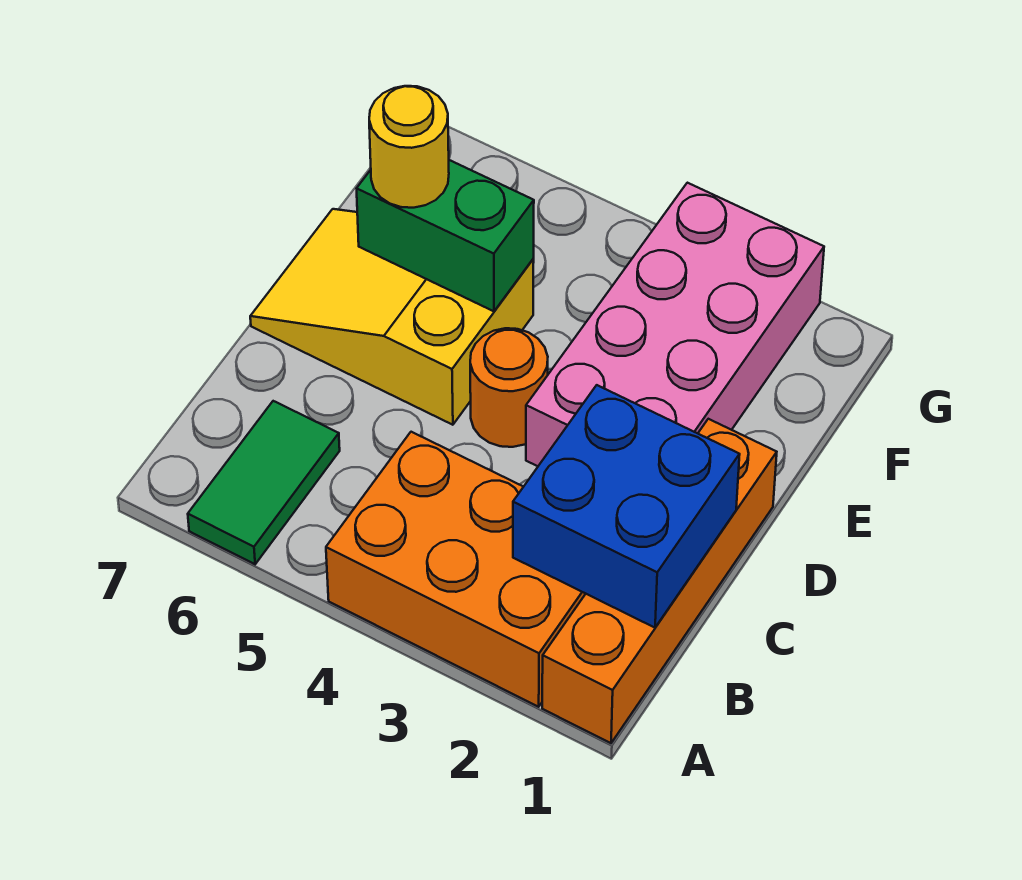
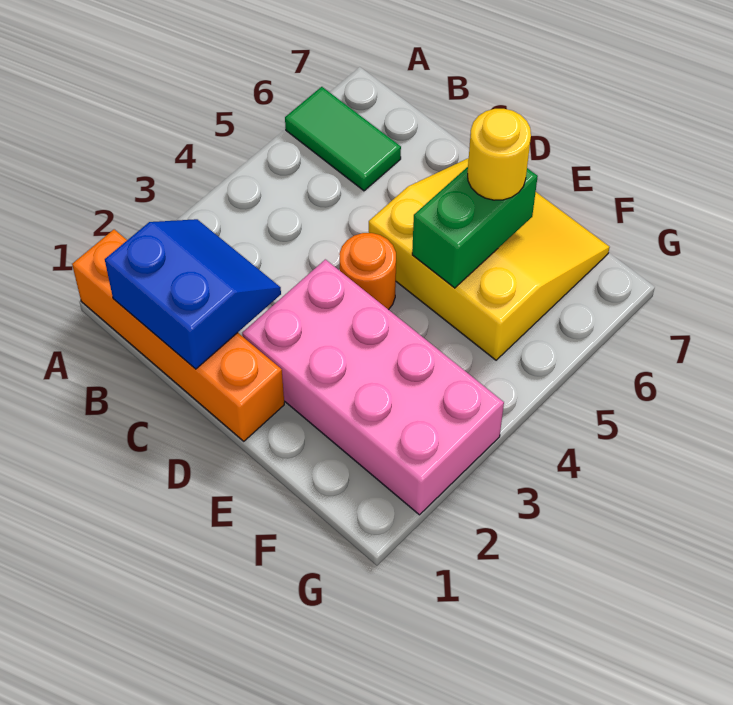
orange brick A2:B4 level 1 -> none
blue brick B1:C2 level 2 -> blue slope B1:C2 level 2 top 1
yellow slope D5:E7 level 1 top 5 -> yellow slope D5:F7 level 1 top 5

